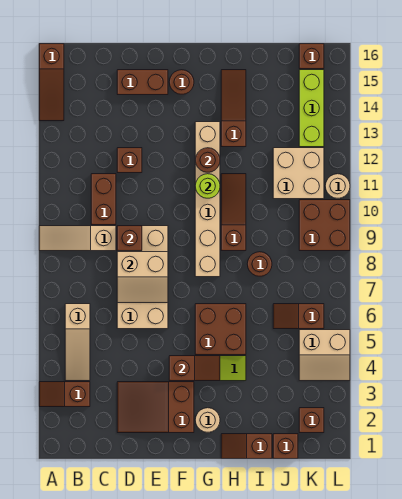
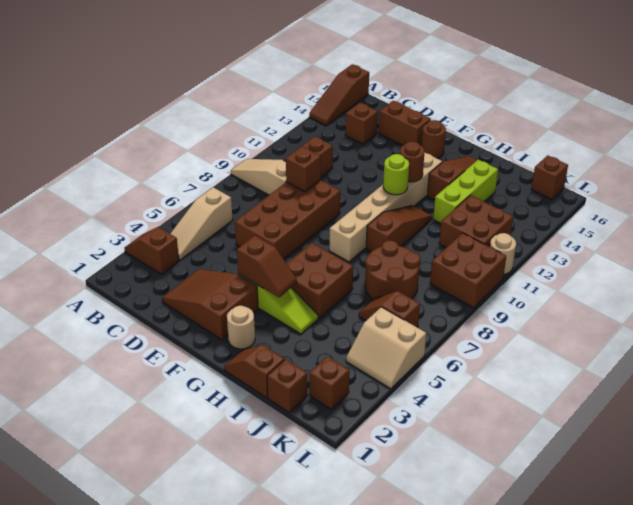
tan brick D6:E9 level 1 -> brown brick D6:E9 level 1
tan slope D7:E8 level 2 top 8 -> none
brown brick D12 level 1 -> brown brick C14 level 1
brown round brick I8 level 1 -> brown round brick I7:J8 level 1
tan brick J11:K12 level 1 -> brown brick J11:K12 level 1
lime brick K13:K15 level 1 -> lime brick I12:I14 level 1

